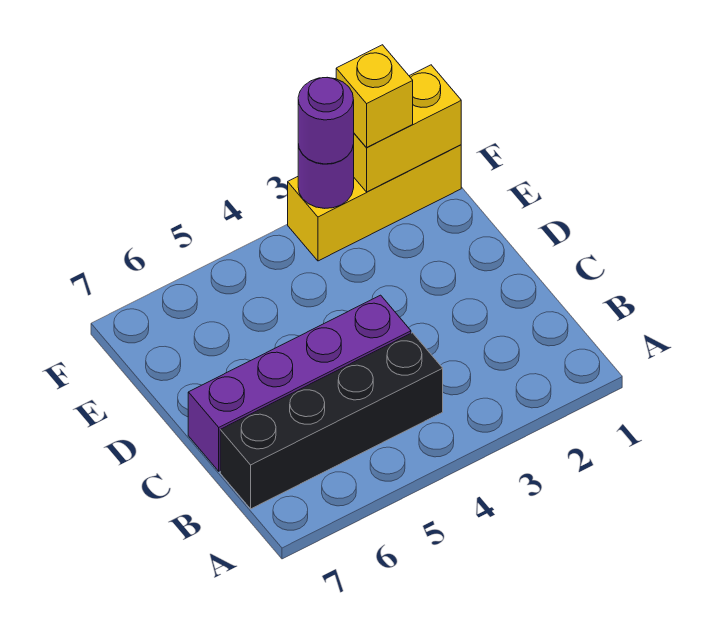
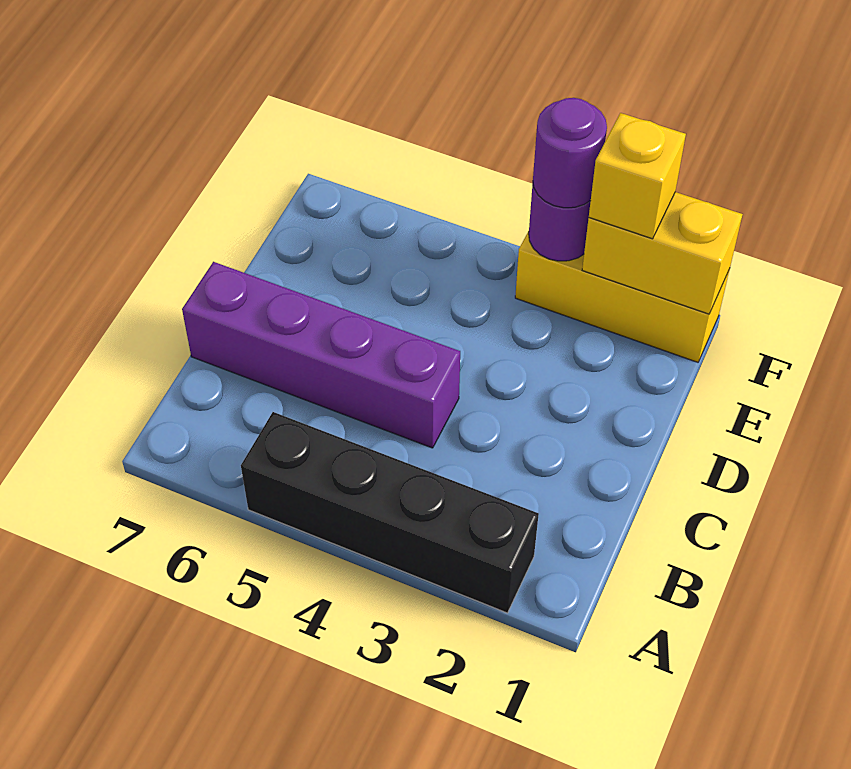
black brick B4:B7 level 1 -> black brick A2:A5 level 1

